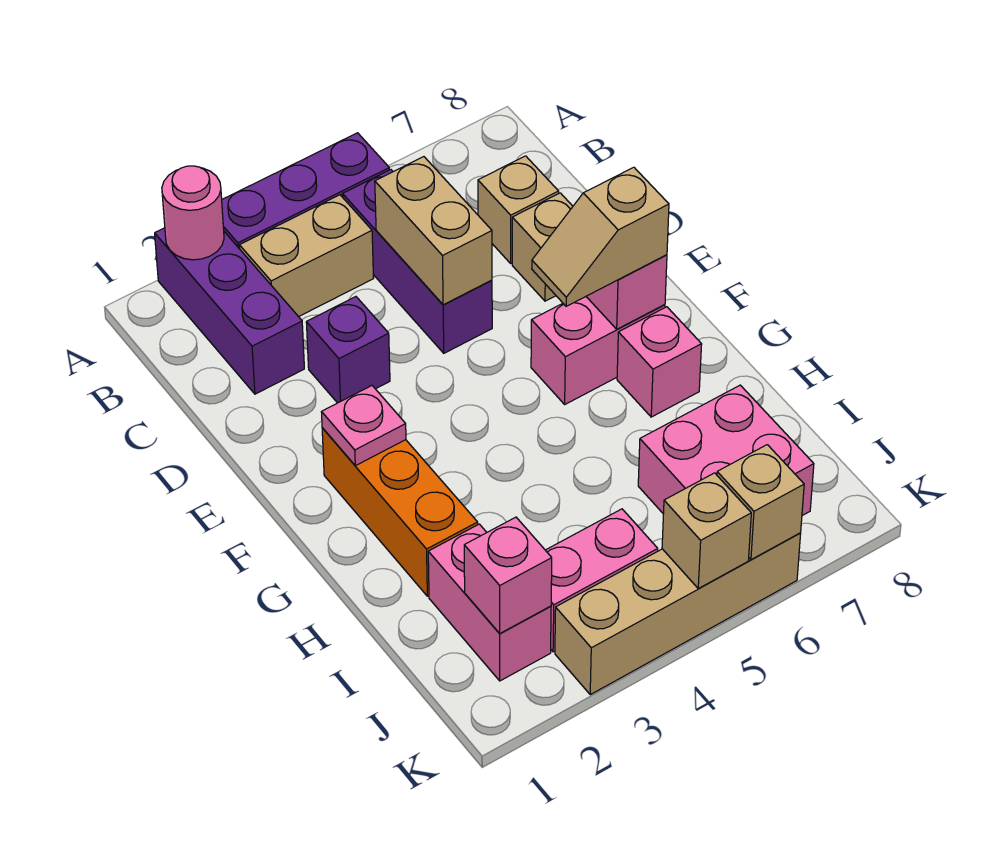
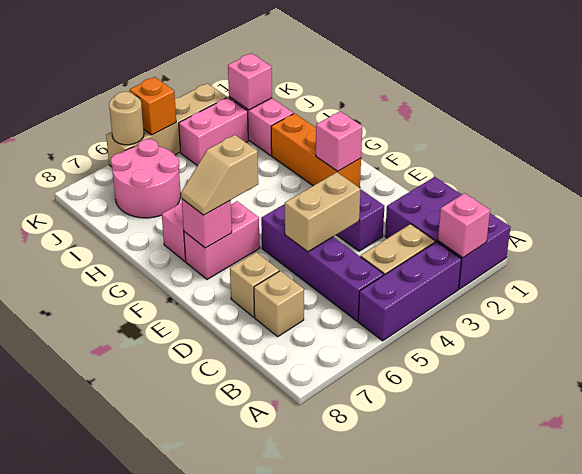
purple brick A2:C2 level 1 -> purple brick A1:C2 level 1
pink round brick A2 level 2 -> pink brick A2 level 2
purple brick B5:D5 level 1 -> purple brick B5:E5 level 1
tan brick C5:D5 level 2 -> tan brick D4:D5 level 2
pink plate F2 level 2 -> pink brick F2 level 2
tan slope F6:F7 level 3 top 7 -> tan slope F6:F7 level 3 top 6
pink brick I6:J7 level 1 -> pink round brick I6:J7 level 1
tan brick K5 level 2 -> orange brick K5 level 2
tan brick K6 level 2 -> tan round brick K6 level 2

